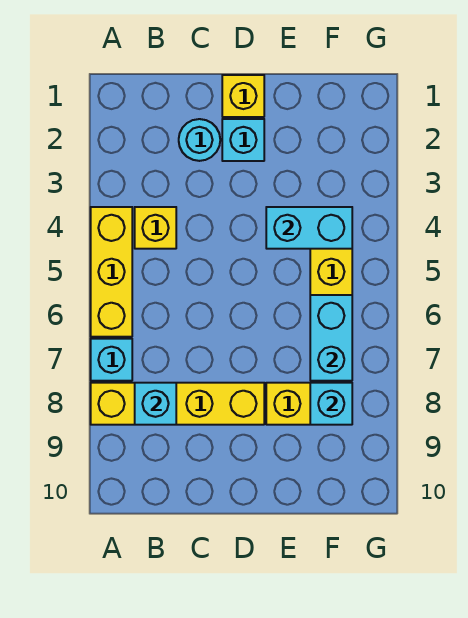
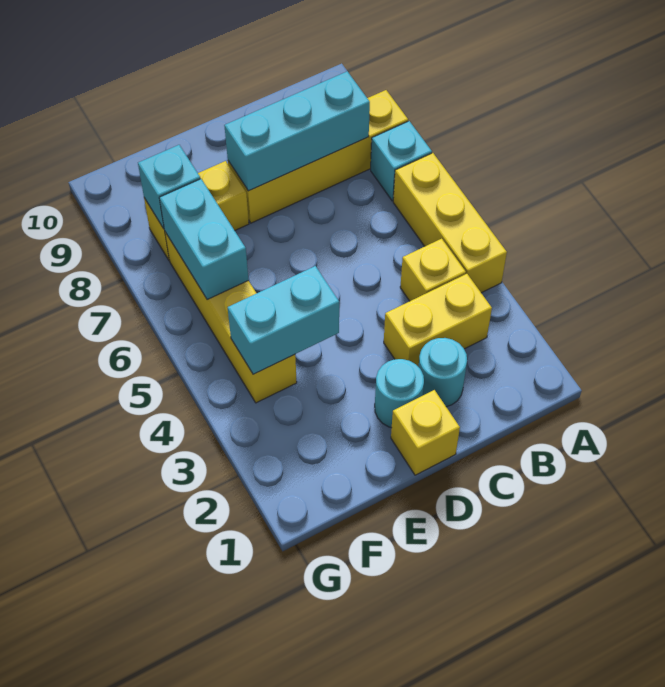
none -> yellow brick B3:C3 level 1
cyan brick B8 level 2 -> cyan brick B8:D8 level 2
cyan brick D2 level 1 -> cyan round brick D2 level 1

